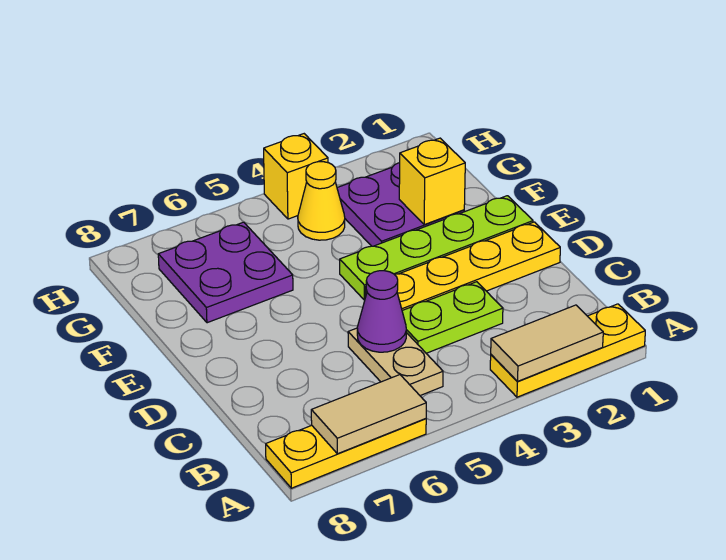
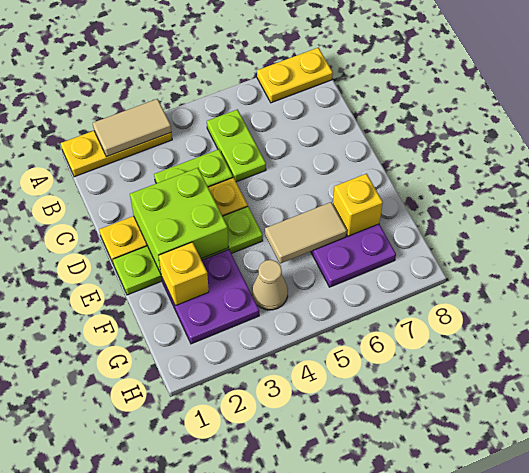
yellow plate A6:A8 level 1 -> yellow plate A7:A8 level 1
tan tile A6:A7 level 2 -> tan tile F5:F6 level 2
tan plate B5:C5 level 1 -> lime plate B5:C5 level 1
purple cone C5 level 2 -> none
none -> lime brick D2:E3 level 2
yellow cone G4 level 1 -> tan cone G4 level 1
yellow brick H4 level 1 -> yellow brick F7 level 2

